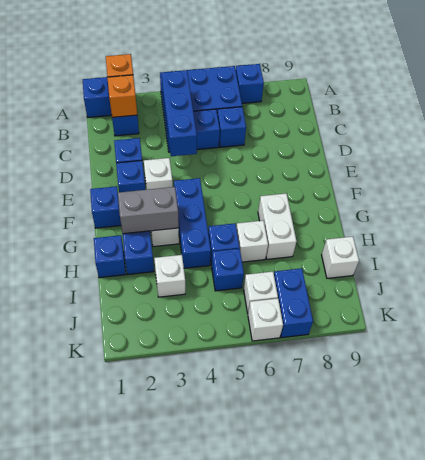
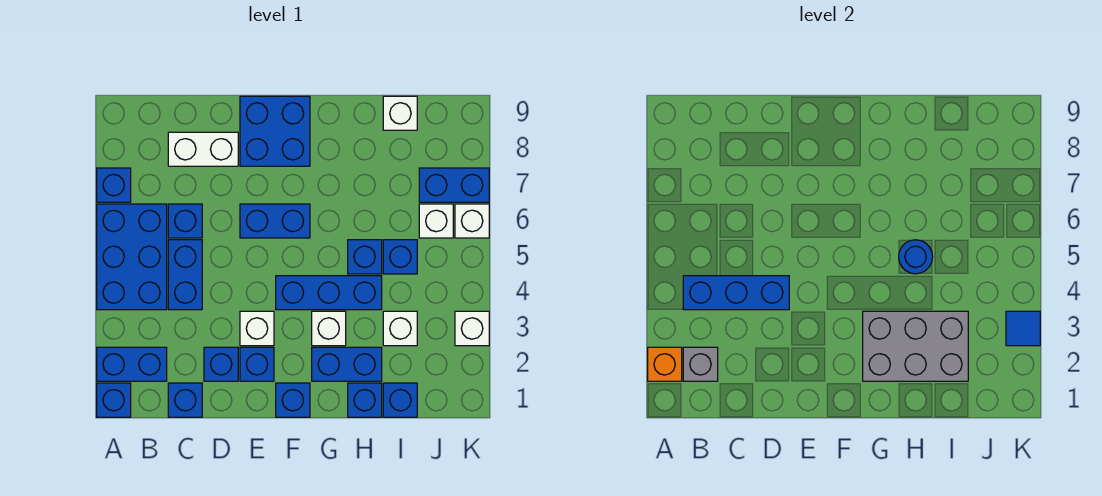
orange brick B2 level 2 -> grey brick B2 level 2
none -> blue brick C1 level 1
none -> blue brick E6:F6 level 1
none -> blue brick E8:F9 level 1
grey brick G2:G3 level 2 -> grey brick G2:I3 level 2
white brick G7:H7 level 1 -> white brick C8:D8 level 1
none -> blue round brick H5 level 2
white brick H6 level 1 -> white brick K3 level 1
none -> blue brick I1 level 1
none -> blue tile K3 level 2

